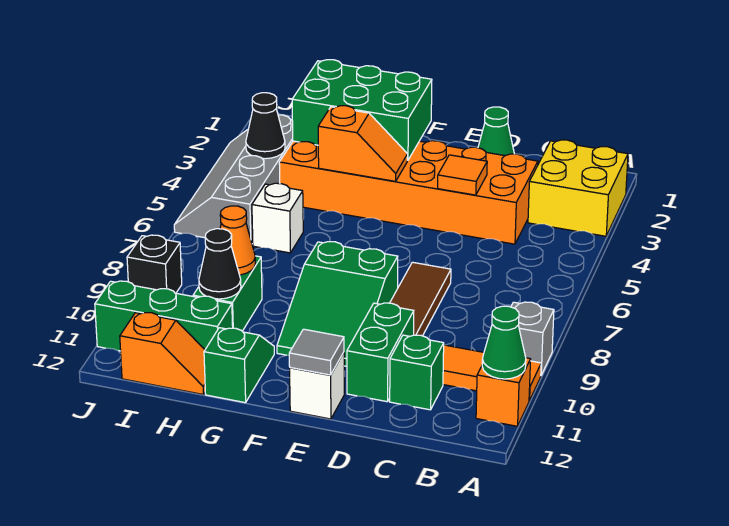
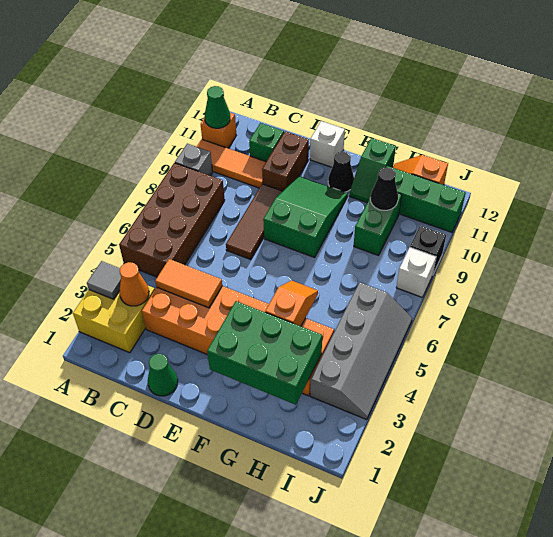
none -> brown brick A5:B8 level 1
orange tile D4 level 2 -> orange tile C4:D4 level 2
green brick D10:D11 level 1 -> brown brick D10:D11 level 1
grey tile E12 level 2 -> grey tile A3 level 2
orange slope F4:G4 level 2 top G -> orange slope G4:G5 level 2 top 4
white brick H6 level 1 -> white brick J8 level 1
orange cone H9 level 2 -> orange cone B3 level 2
black cone I4 level 2 -> black cone F11 level 1

